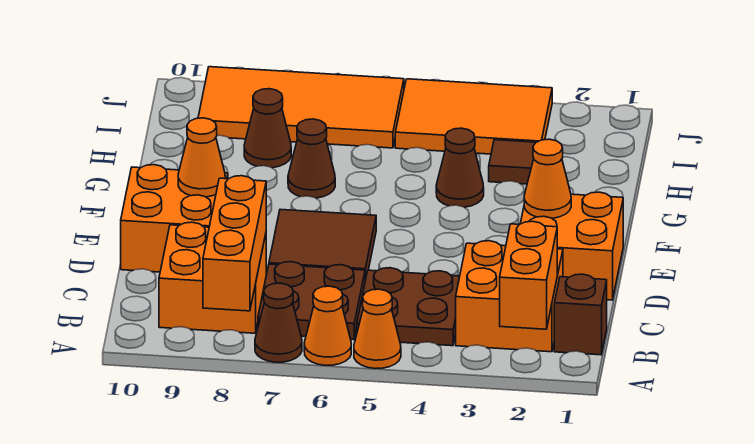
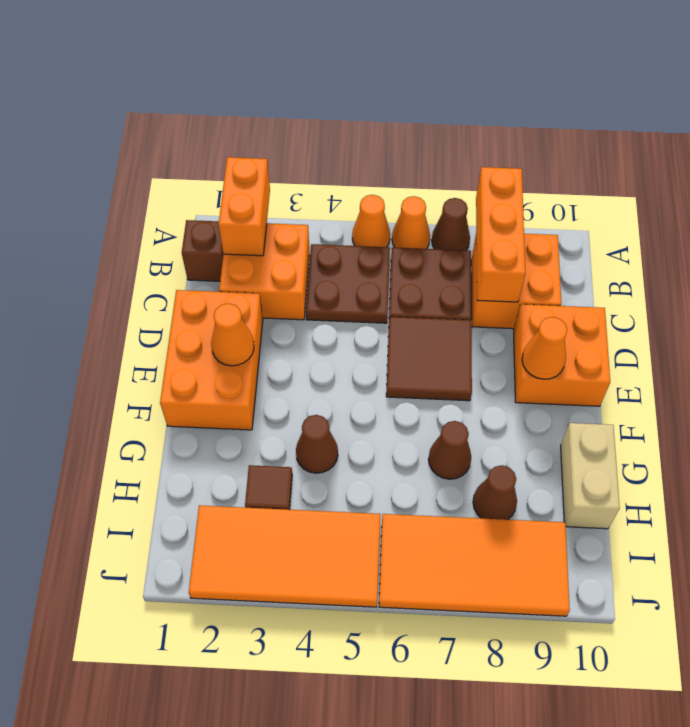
orange brick D1:E2 level 1 -> orange brick D1:F2 level 1
none -> tan brick G10:H10 level 1
orange tile I3:J5 level 1 -> orange tile I2:J5 level 1

